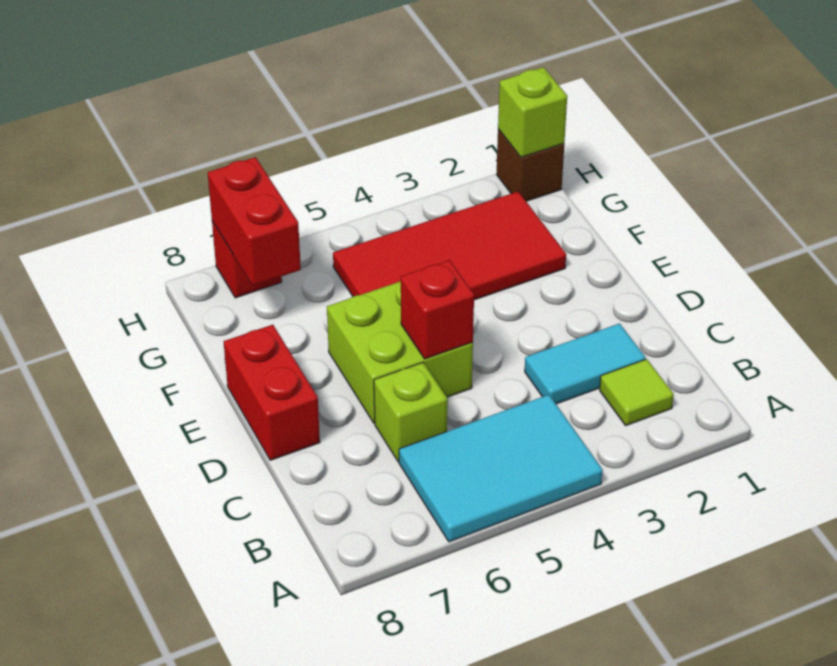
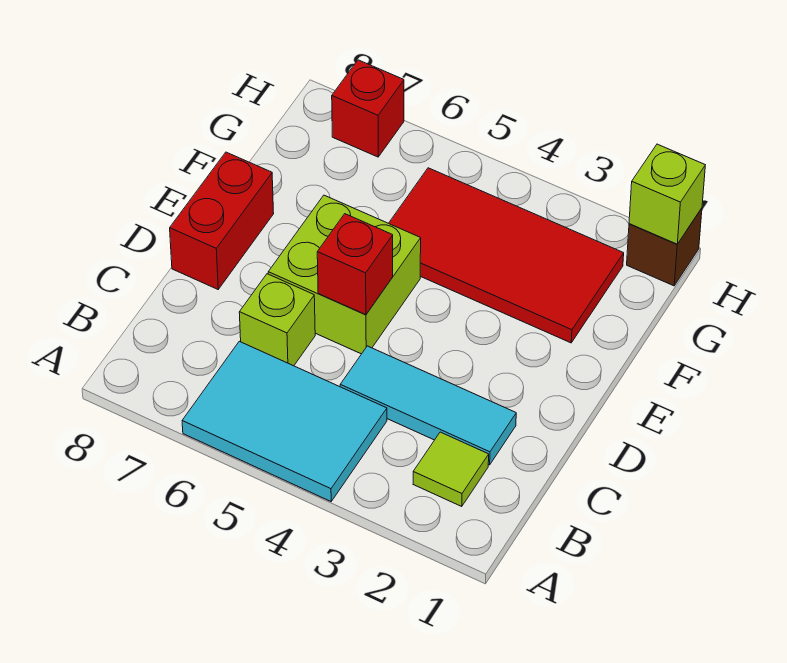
cyan tile C2:C3 level 1 -> cyan tile C2:C4 level 1
red brick G7:H7 level 2 -> none

